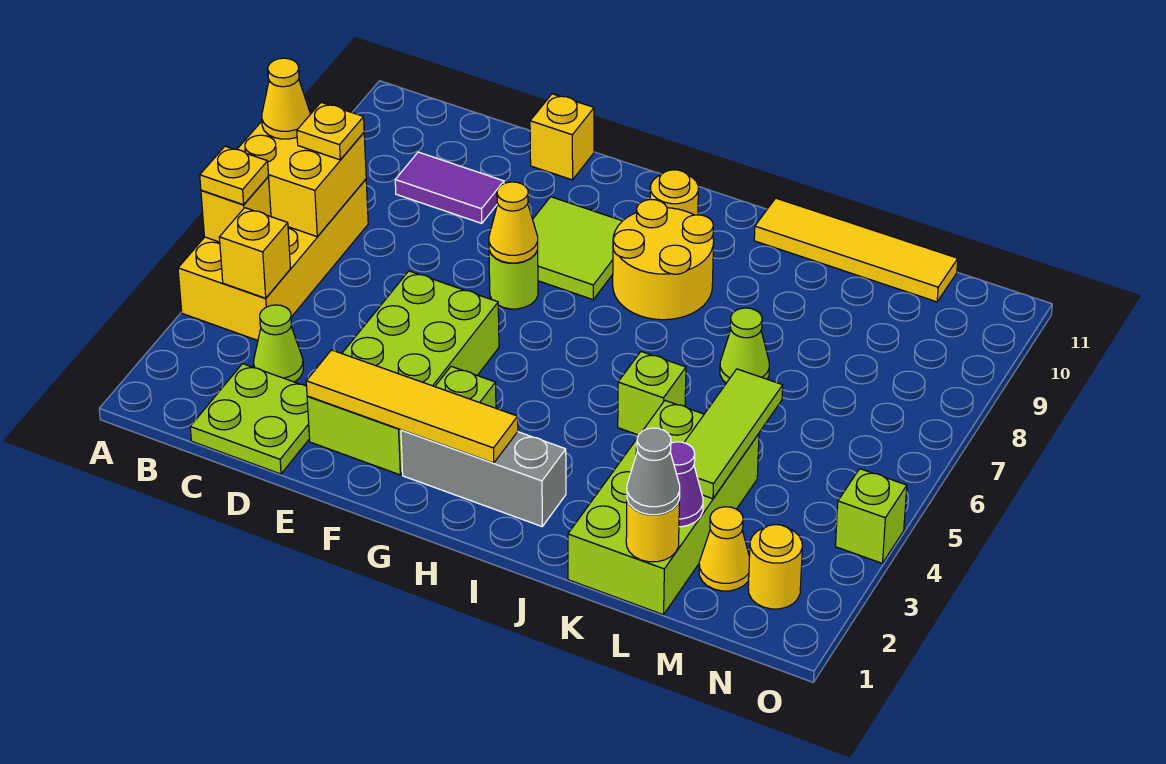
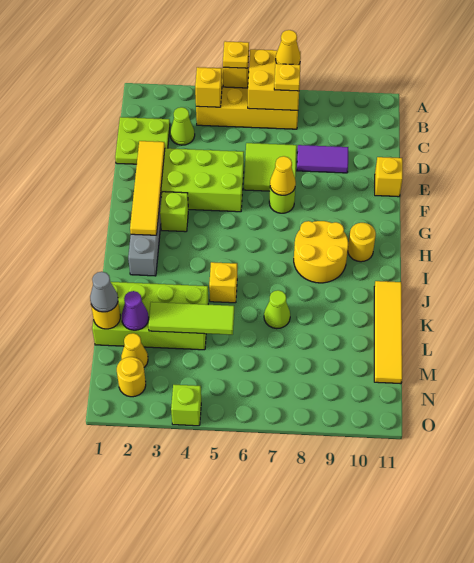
purple tile C9:D9 level 1 -> purple tile D8:D9 level 1
lime tile F8:G9 level 1 -> lime tile D6:E7 level 1
lime brick J5 level 1 -> yellow brick J5 level 1

